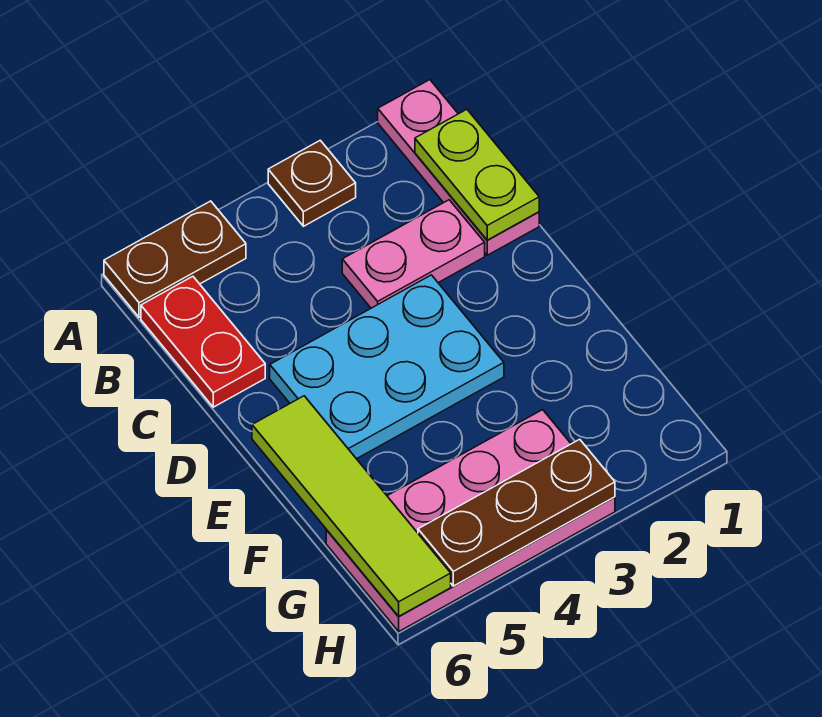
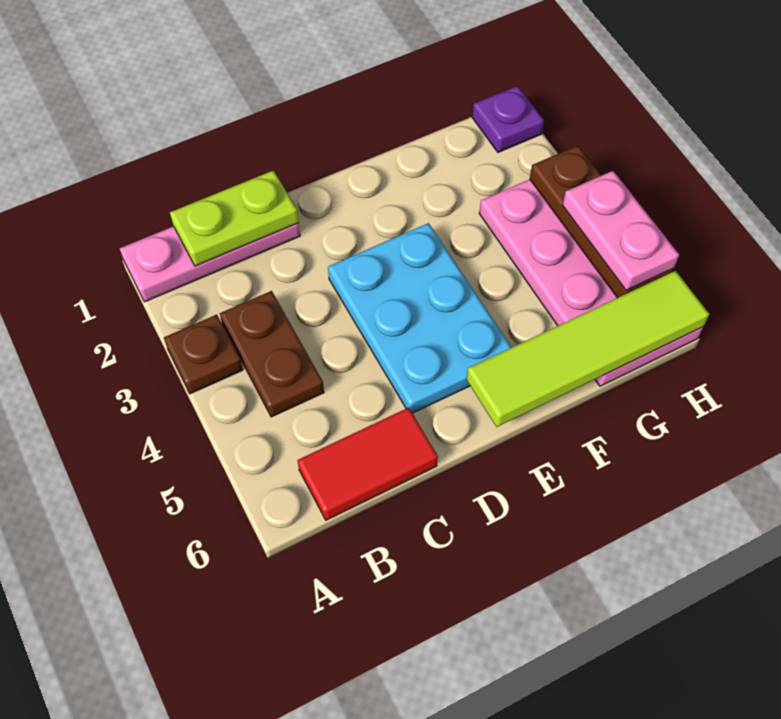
brown plate A5:A6 level 1 -> brown plate B3:B4 level 1
red plate B6:C6 level 1 -> red tile B6:C6 level 1
pink plate C2:C3 level 1 -> pink plate H4:H5 level 3
none -> purple plate H1 level 1

